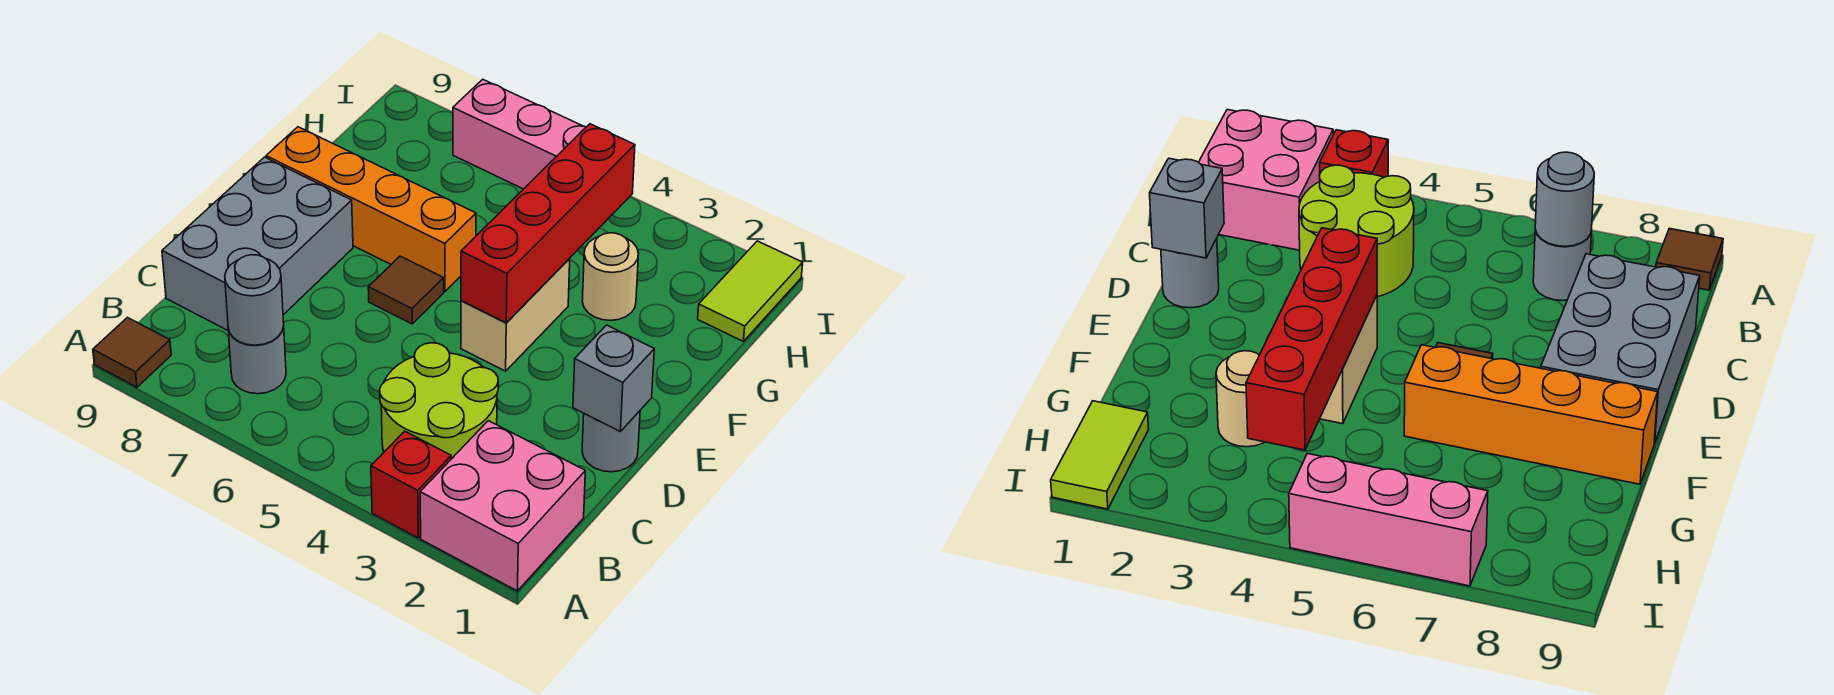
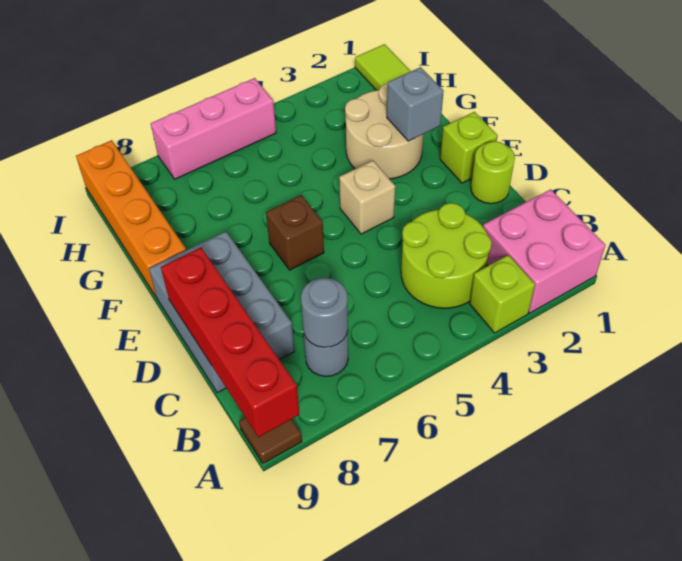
red brick A3 level 1 -> lime brick A3 level 1
grey round brick D1 level 1 -> lime round brick D1 level 1
grey brick D1 level 2 -> grey brick F2 level 2
none -> lime brick E1 level 1
tan brick E4:F4 level 1 -> tan brick E4 level 1
red brick E4:H4 level 2 -> red brick A9:D9 level 2
brown tile E6 level 1 -> brown brick E6 level 1
orange brick F6:F9 level 1 -> orange brick F9:I9 level 1
tan round brick G3 level 1 -> tan round brick F2:G3 level 1

